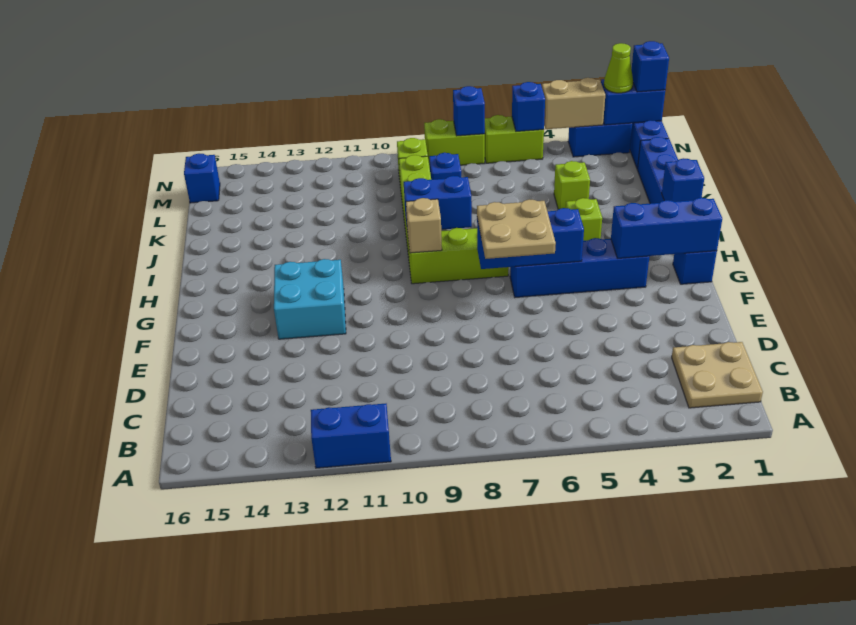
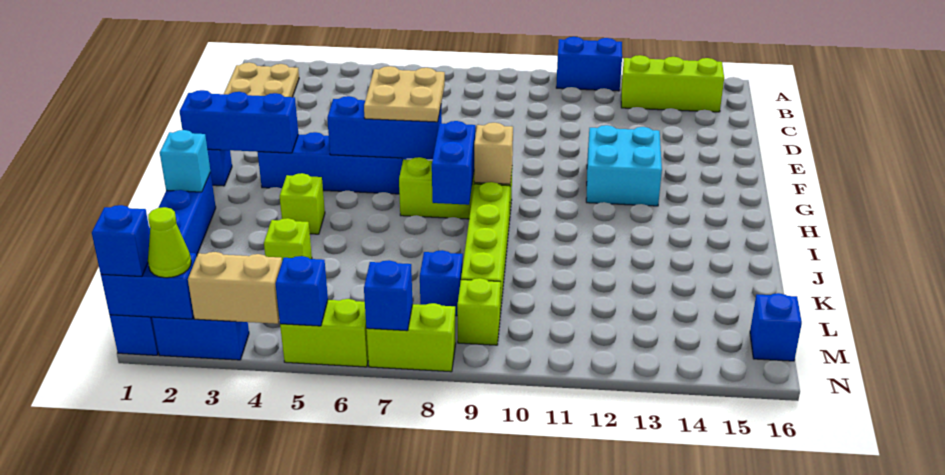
none -> lime brick B13:B15 level 1
blue brick I1 level 2 -> cyan brick I1 level 2
blue brick I8:I9 level 2 -> blue brick H8:I8 level 2

